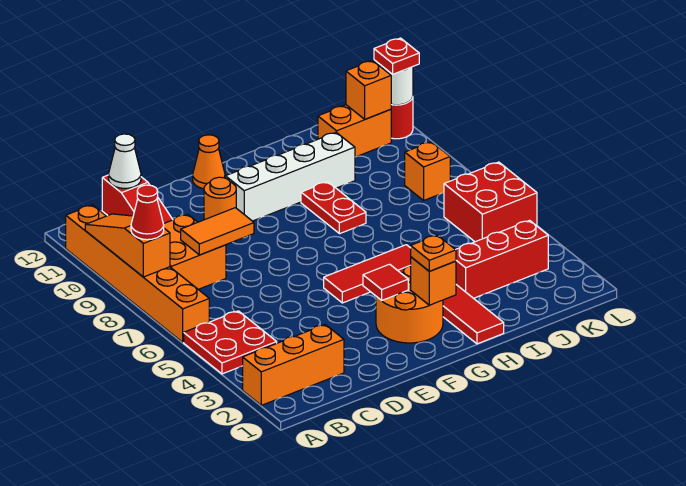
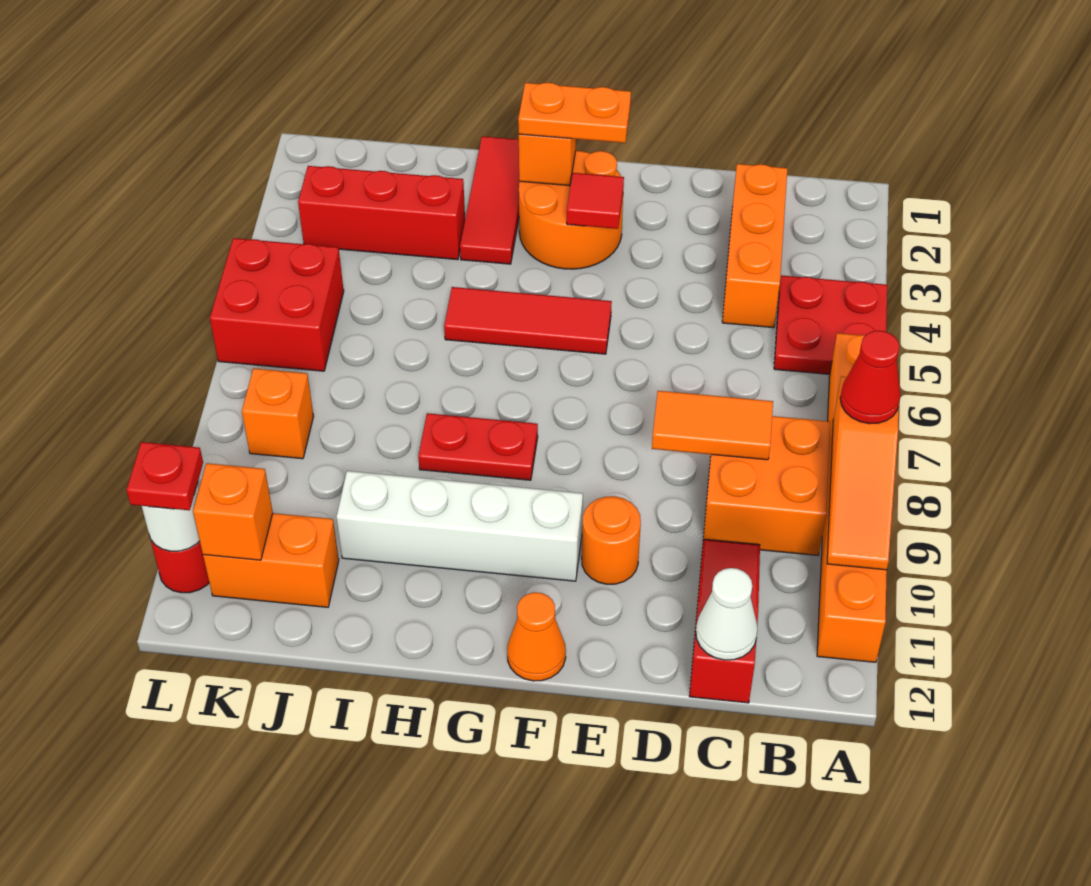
orange brick A2:C2 level 1 -> orange brick C2:C4 level 1
orange plate G2 level 3 -> orange plate F2:G2 level 3
red plate H8:H9 level 1 -> red plate G8:H8 level 1

